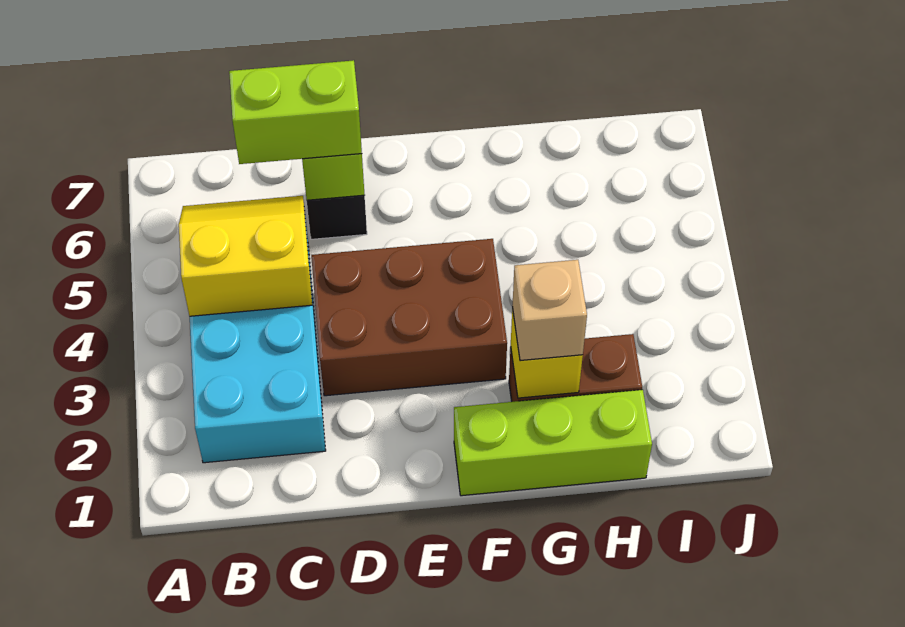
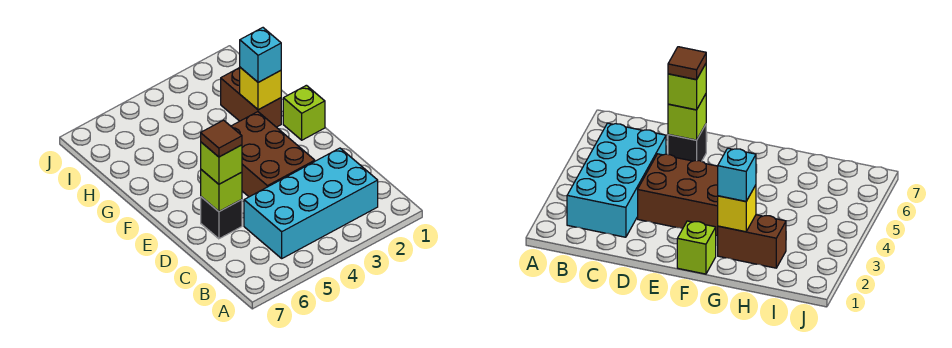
yellow slope B4:C5 level 2 top 4 -> none
lime brick C6:D6 level 3 -> lime brick D6 level 3
none -> brown tile D6 level 4
lime brick F1:H1 level 1 -> lime brick F1 level 1
tan brick G2 level 3 -> cyan brick G2 level 3

